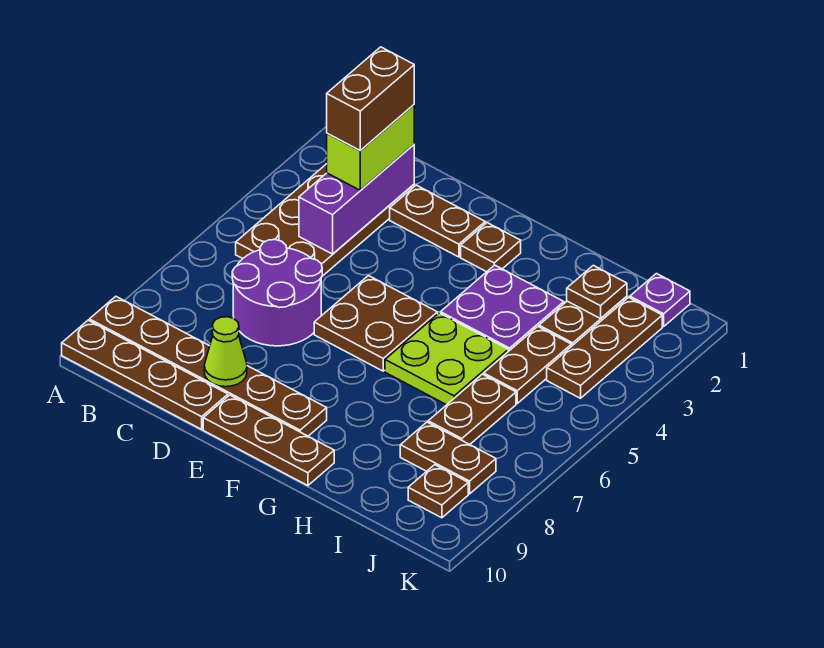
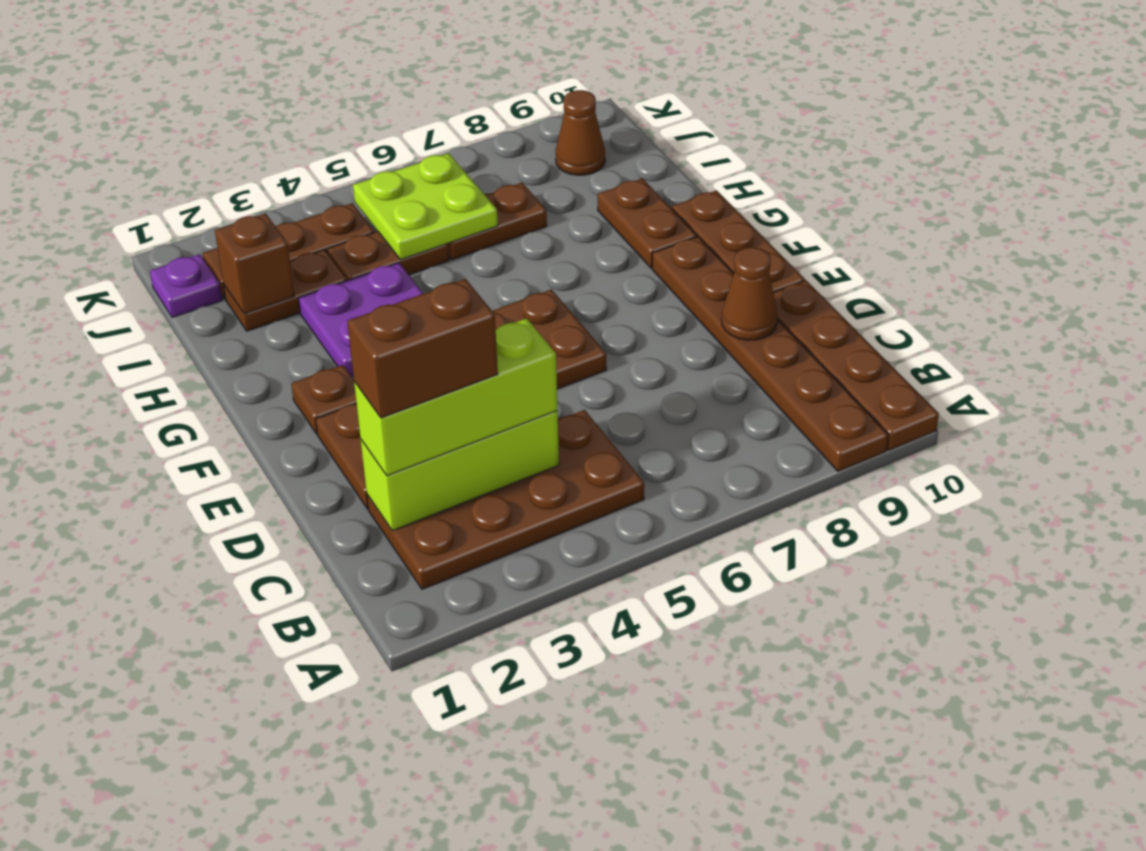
purple brick C2:C4 level 2 -> lime brick C2:C4 level 2
lime brick C2:C3 level 3 -> lime brick C2:C4 level 3
purple round brick C6:D7 level 1 -> none
lime cone D9 level 2 -> brown cone D9 level 2
lime plate G5:H6 level 1 -> lime plate I5:J6 level 2
brown plate I2 level 2 -> brown brick I2 level 2
brown plate I8:J8 level 1 -> brown plate G9:H9 level 1
brown plate J9 level 1 -> brown cone J9 level 1

